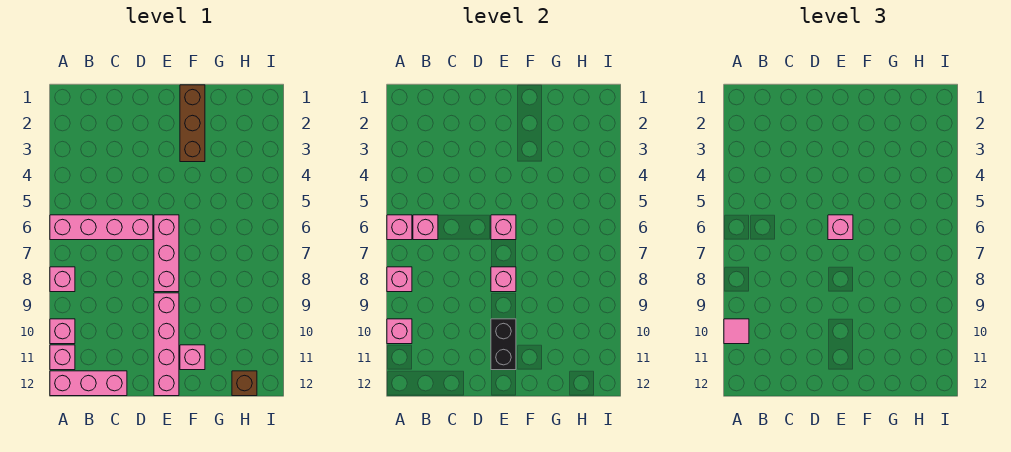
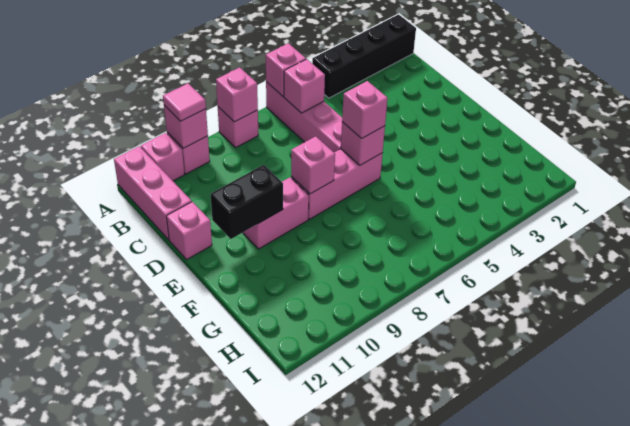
none -> black brick A1:A4 level 1
pink brick E9:E12 level 1 -> pink brick E9:E10 level 1
brown brick F1:F3 level 1 -> none
pink brick F11 level 1 -> pink brick D12 level 1
brown brick H12 level 1 -> none

